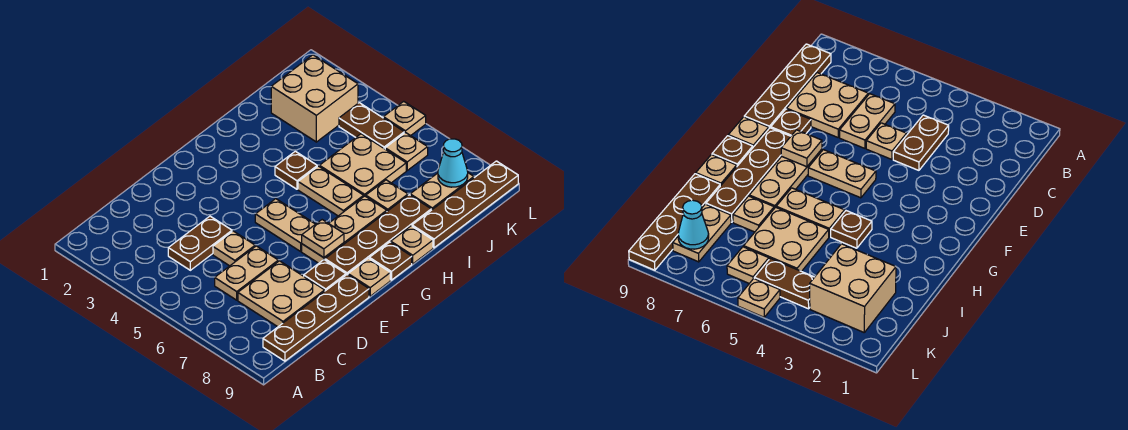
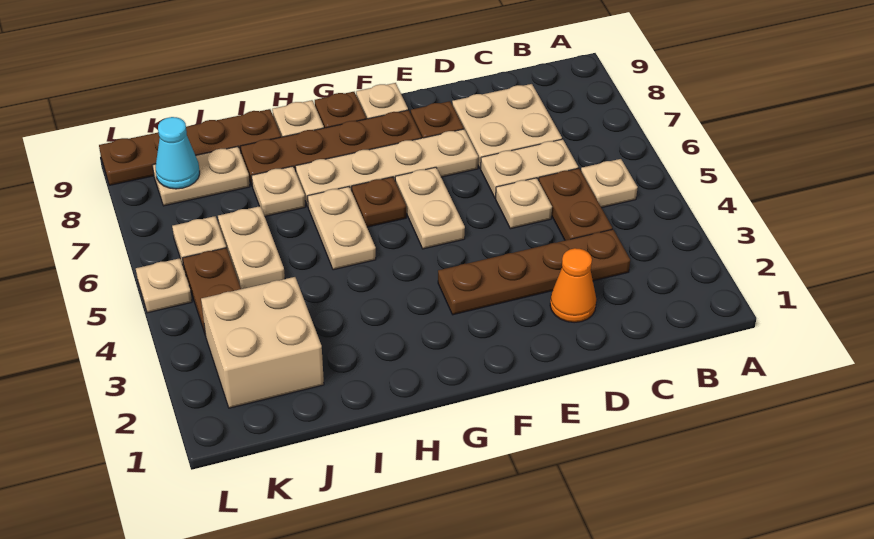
brown plate B9:E9 level 1 -> brown plate C3:F3 level 1
brown plate C4:D4 level 1 -> brown plate C4:C5 level 1
none -> orange cone D2 level 1
tan plate F7:H7 level 1 -> tan plate E7:H7 level 1
tan plate F7 level 2 -> tan plate B5 level 1
brown plate H4 level 1 -> brown plate G6 level 1
tan plate I5:J6 level 1 -> tan plate J5:J6 level 1

